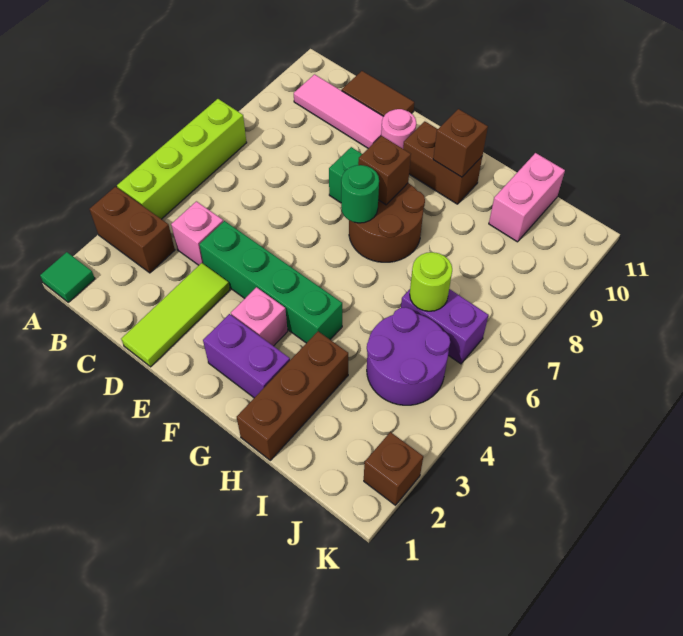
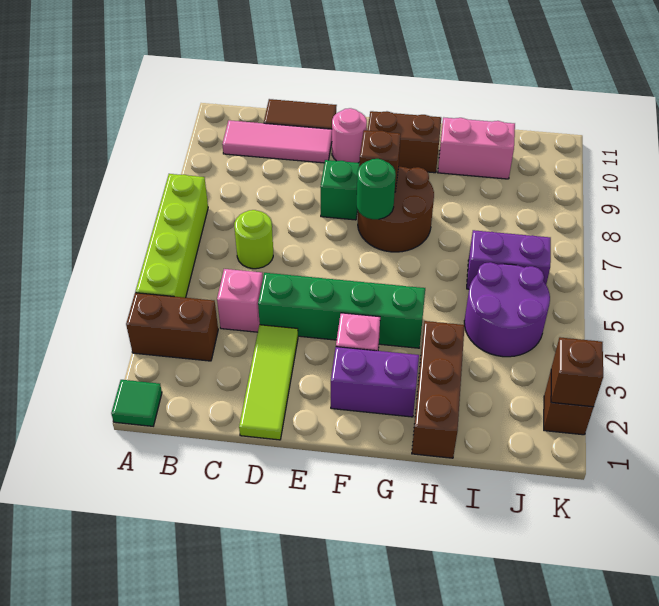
brown brick G10 level 2 -> brown brick K2 level 2
lime round brick I6 level 2 -> lime round brick C6 level 1
pink brick I10:I11 level 1 -> pink brick H10:I10 level 1

